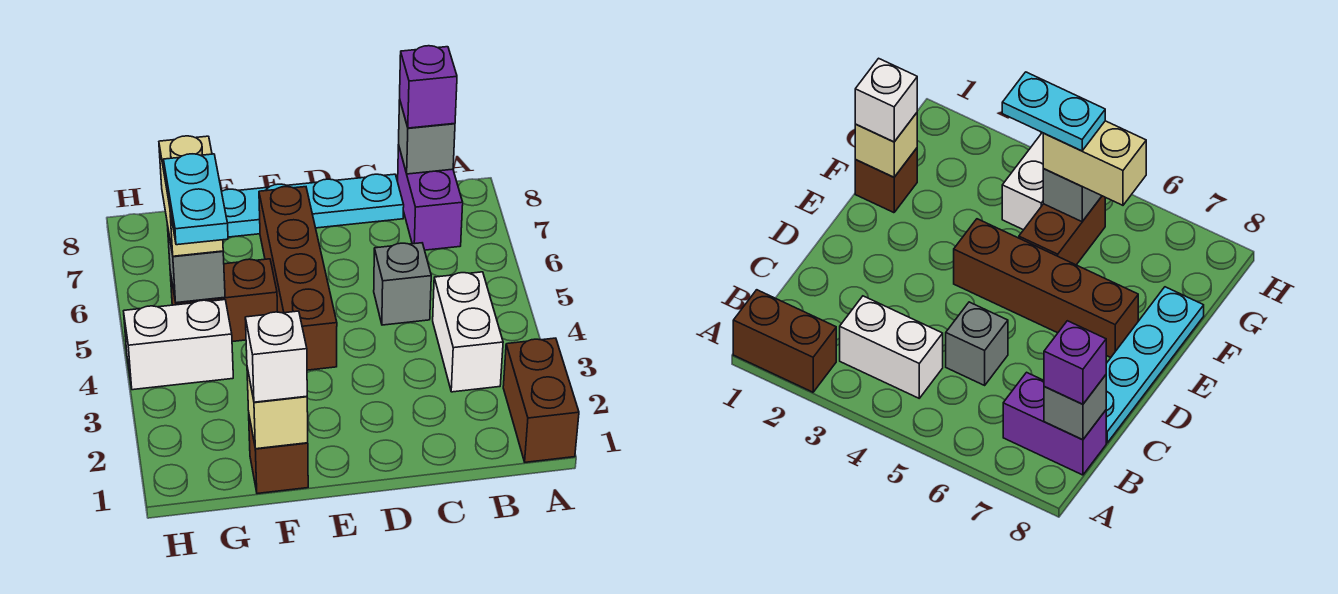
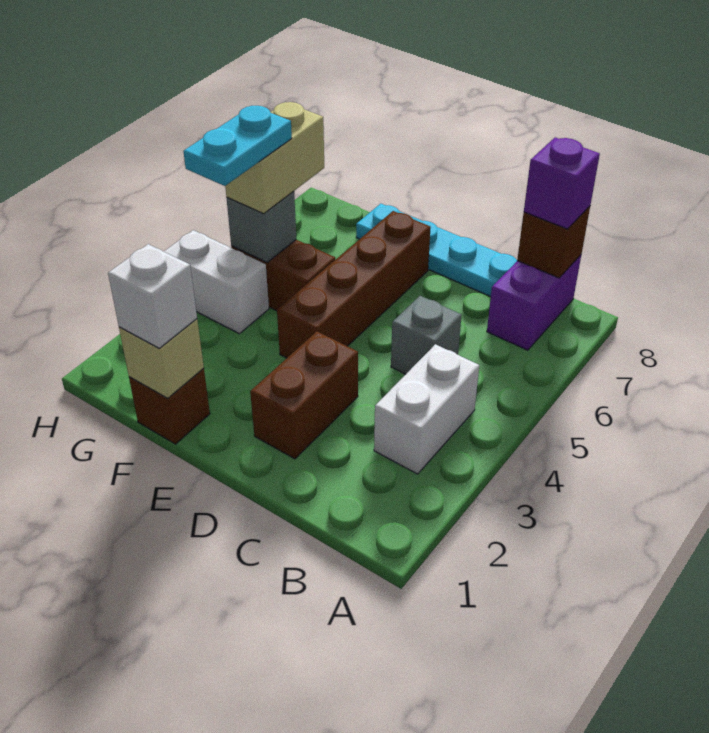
brown brick A1:A2 level 1 -> brown brick D2:D3 level 1
grey brick B8 level 2 -> brown brick B8 level 2

